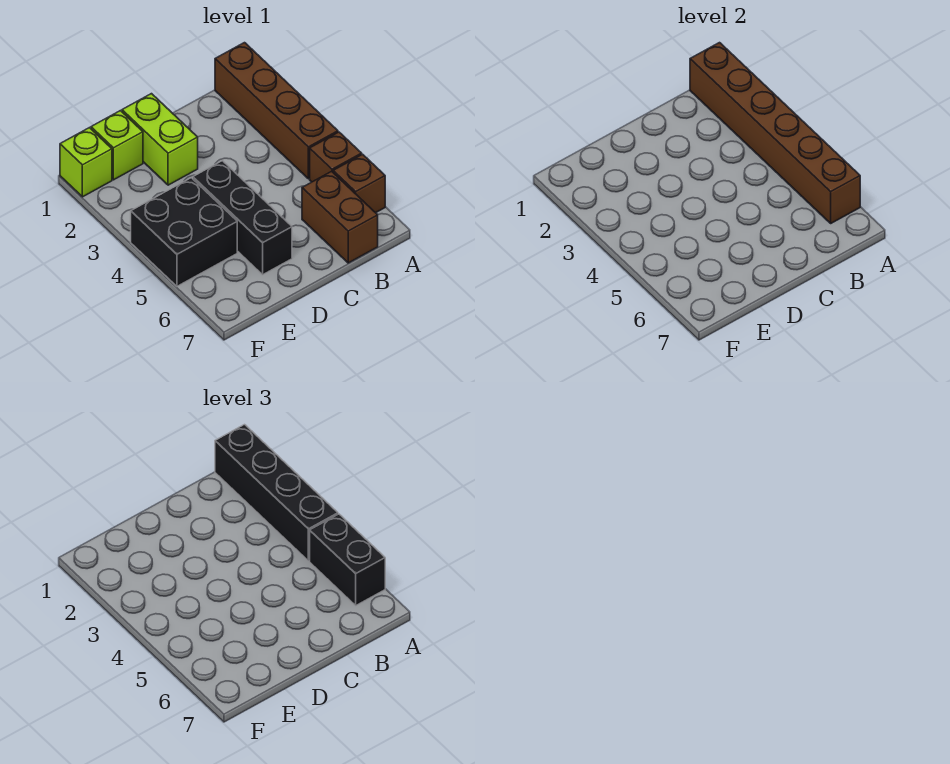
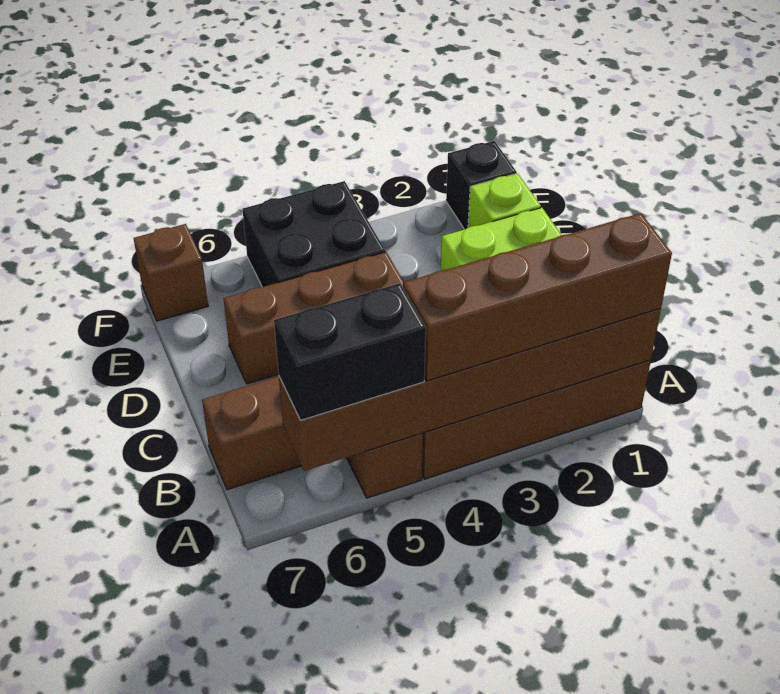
black brick A1:A4 level 3 -> brown brick A1:A4 level 3
brown brick A6 level 1 -> brown brick F7 level 1
black brick D4:D6 level 1 -> brown brick D4:D6 level 1
lime brick F1 level 1 -> black brick F1 level 1

